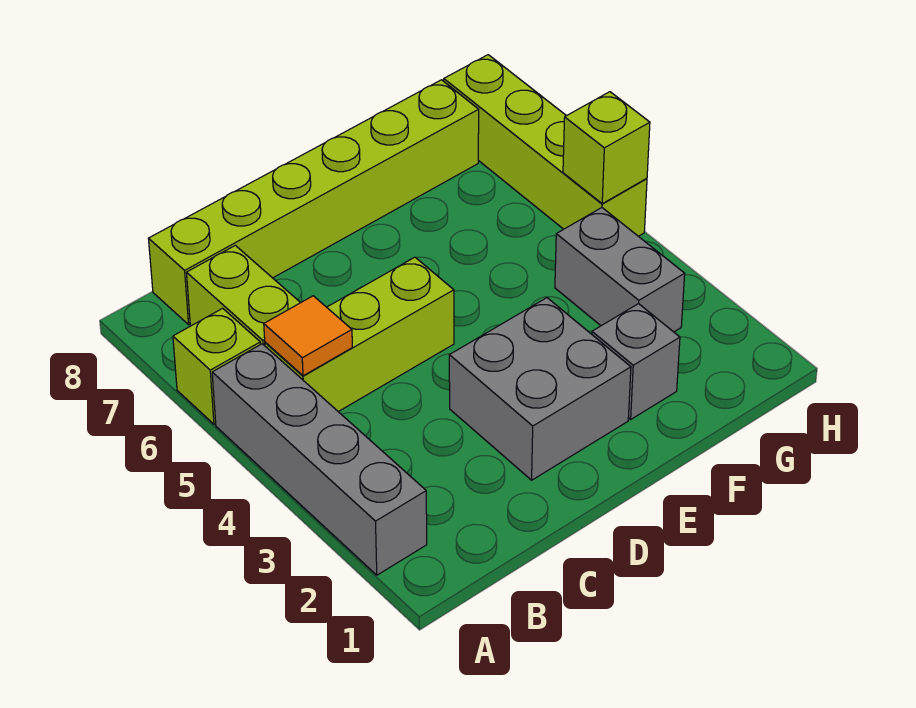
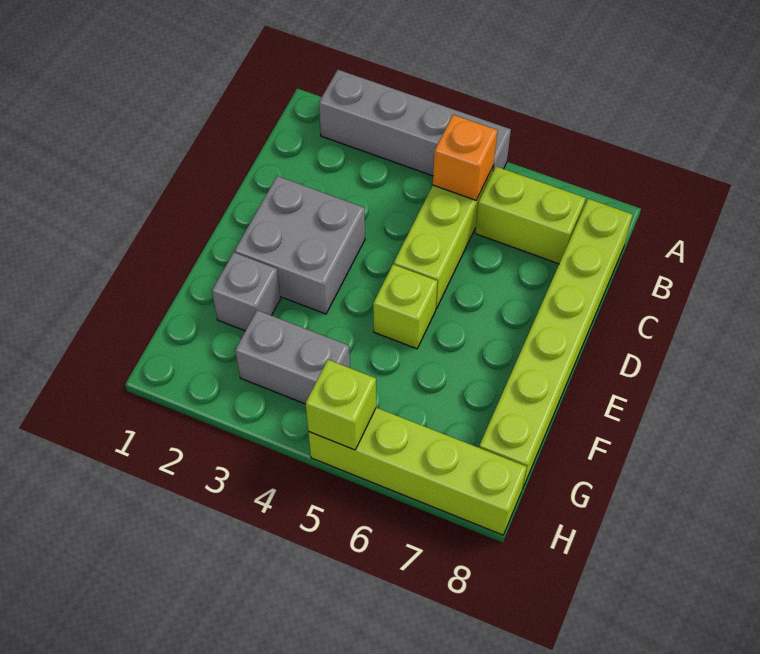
lime brick A6 level 1 -> lime brick E5 level 1
orange tile B5 level 2 -> orange brick B5 level 2

